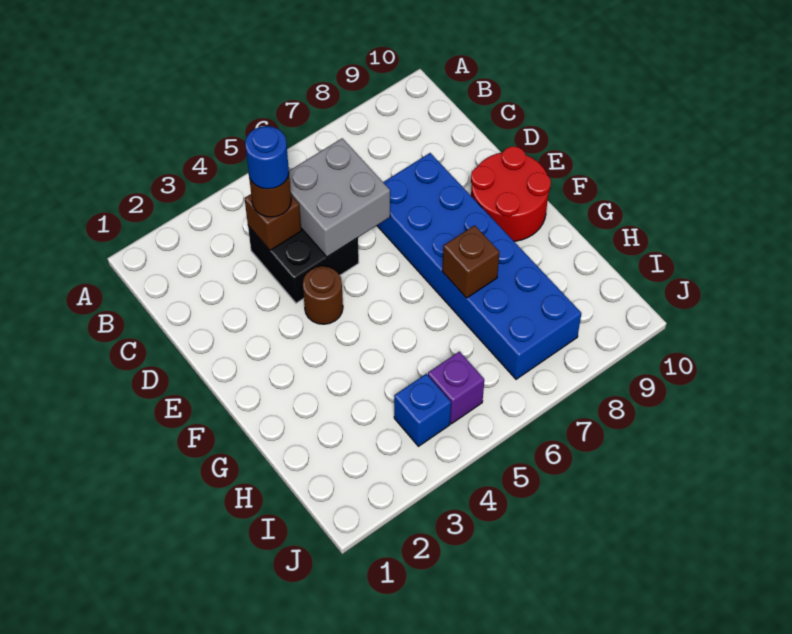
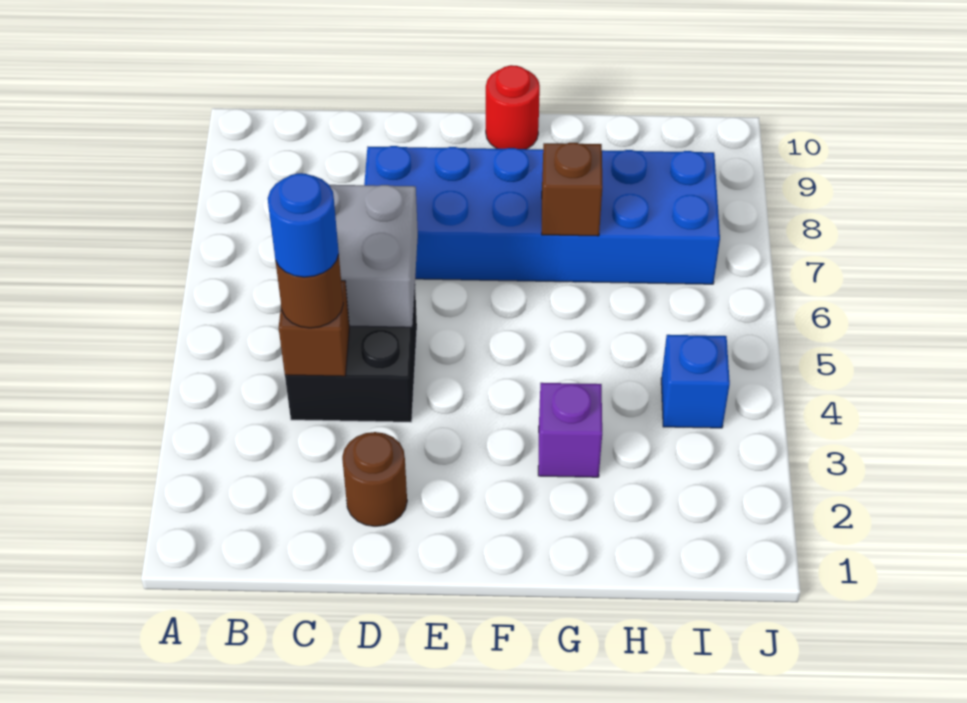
brown round brick E4 level 1 -> brown round brick D2 level 1
red round brick E9:F10 level 1 -> red round brick F10 level 1
purple brick I5 level 1 -> purple brick G3 level 1

